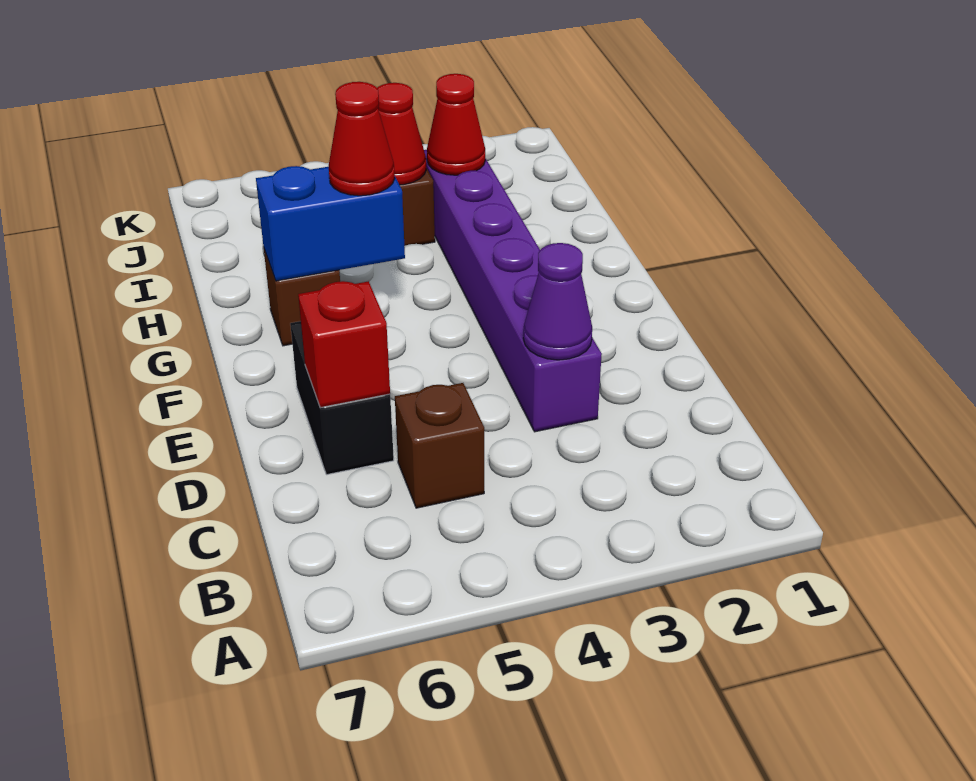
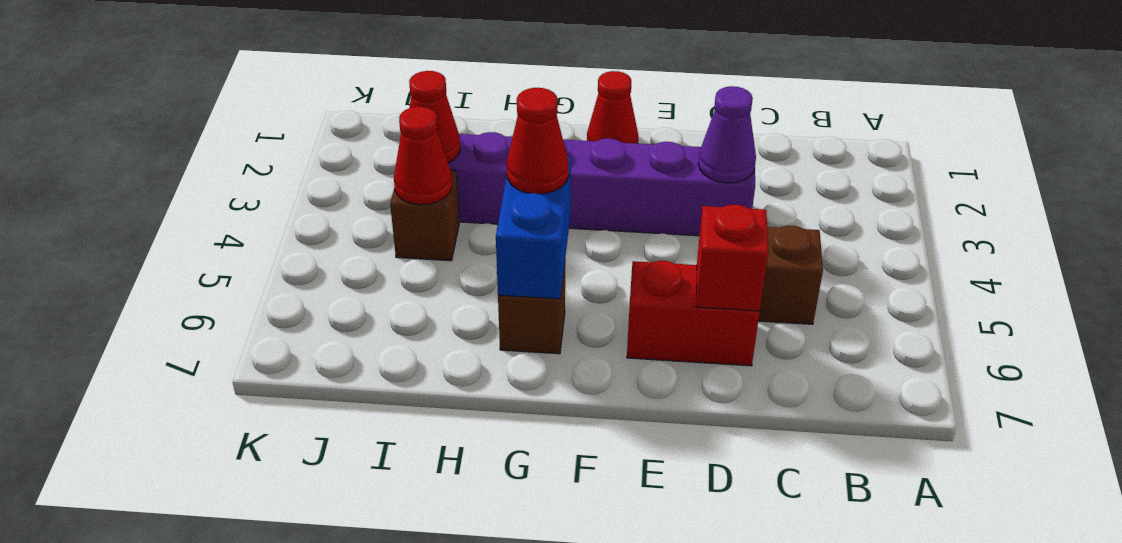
black brick D6:E6 level 1 -> red brick D6:E6 level 1
none -> red cone F1 level 1

